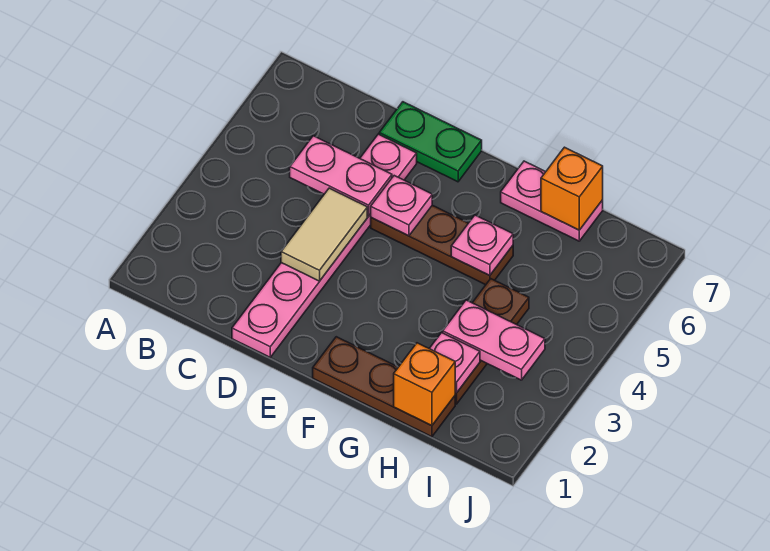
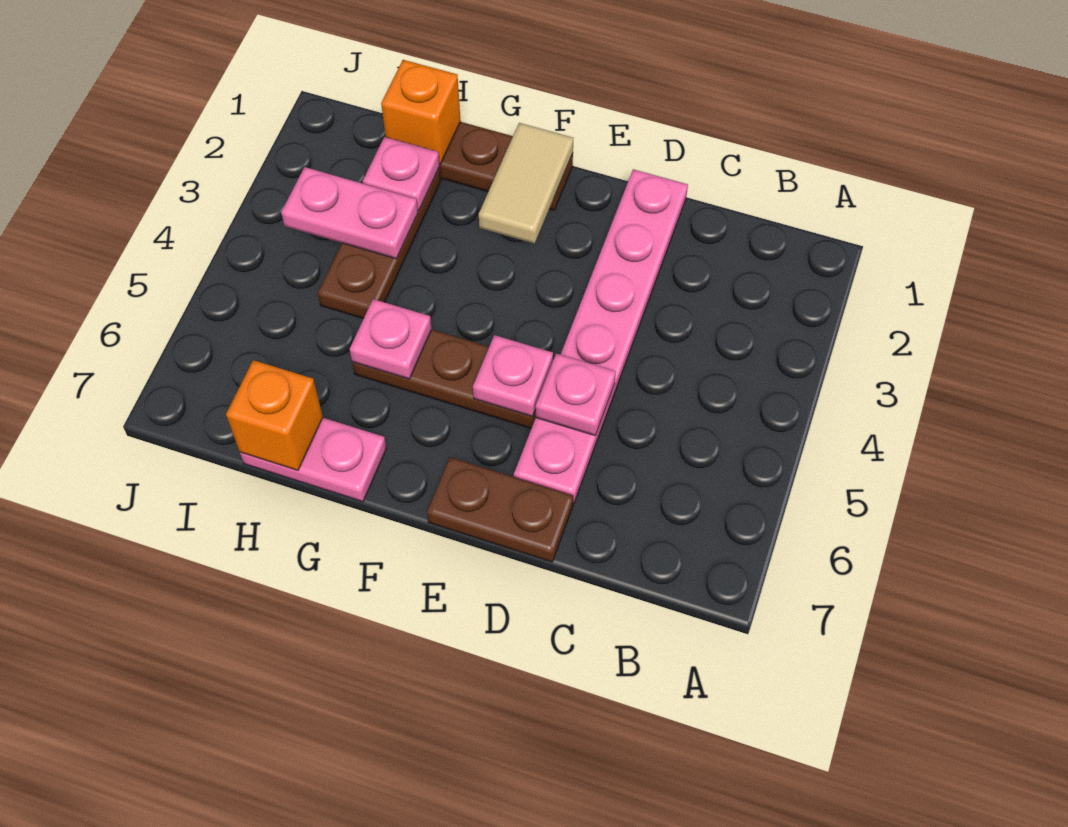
pink plate C5:D5 level 2 -> pink plate D5 level 2
tan tile D3:D4 level 2 -> tan tile F1:F2 level 2
green plate D7:E7 level 1 -> brown plate D7:E7 level 1

